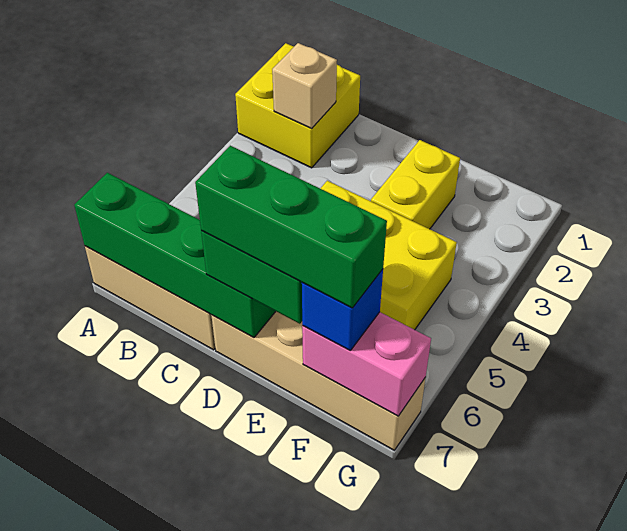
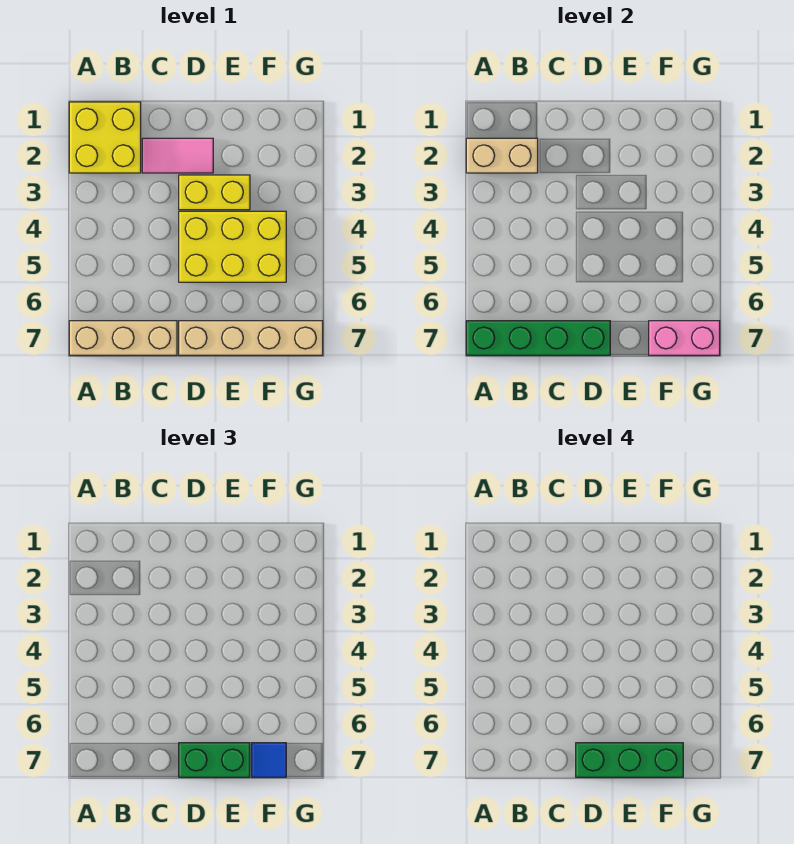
tan brick B2 level 2 -> tan brick A2:B2 level 2
none -> pink tile C2:D2 level 1
yellow brick E2:E3 level 1 -> yellow brick D3:E3 level 1
blue brick F7 level 3 -> blue tile F7 level 3

